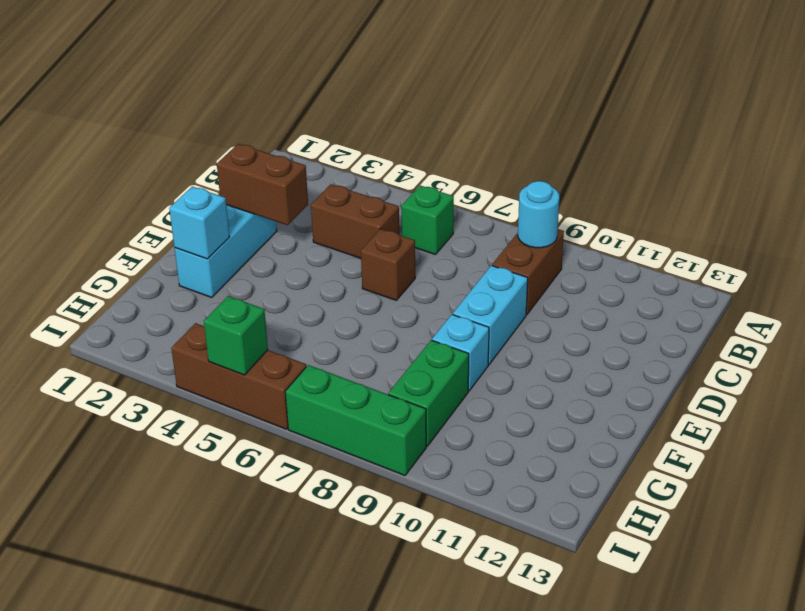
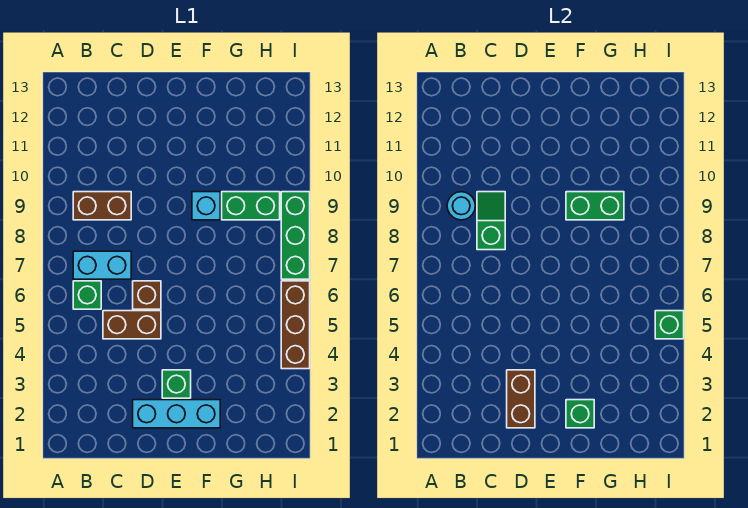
brown brick C4:C5 level 1 -> brown brick C5:D5 level 1
none -> green slope C8:C9 level 2 top 8
cyan brick D9:E9 level 1 -> cyan brick B7:C7 level 1
none -> green brick E3 level 1
cyan brick F2 level 2 -> green brick F2 level 2
none -> green brick F9:G9 level 2

